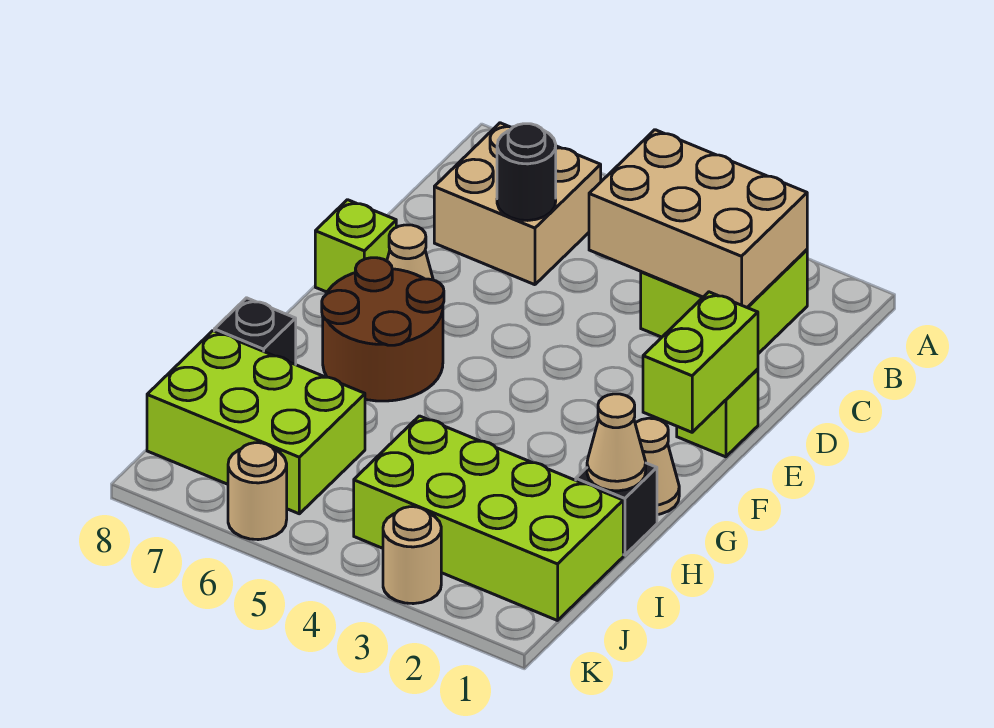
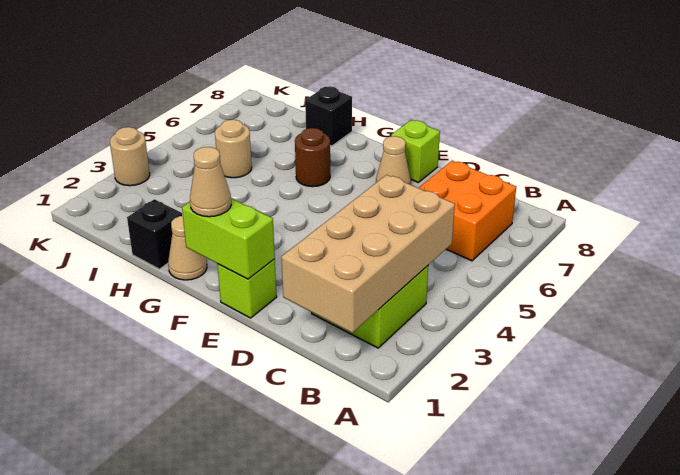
tan brick B2:C4 level 2 -> tan brick B1:C4 level 2
tan brick B6:C7 level 1 -> orange brick B6:C7 level 1
black round brick C6 level 2 -> none
brown round brick F6:G7 level 1 -> brown round brick G6 level 1
tan cone H1 level 2 -> tan cone F1 level 3
lime brick I1:J4 level 1 -> none
lime brick I6:J8 level 1 -> none
tan round brick K6 level 1 -> tan round brick I5 level 1

